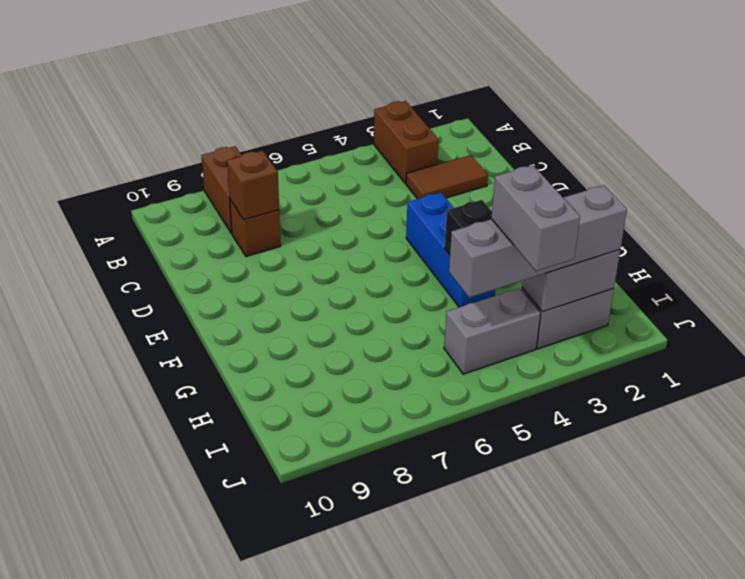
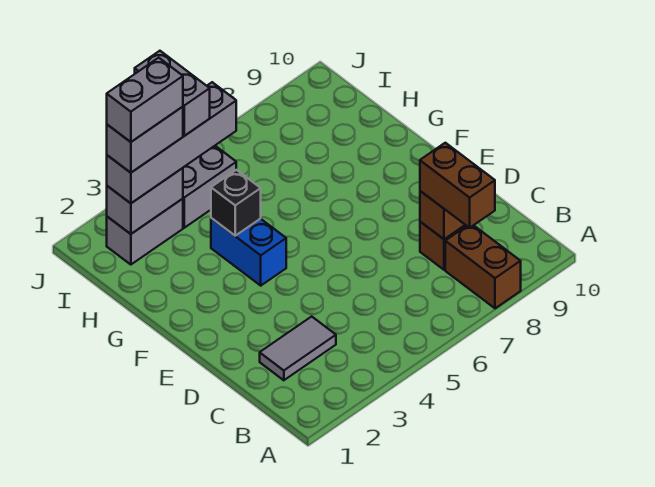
brown brick A3:B3 level 1 -> brown brick B8:C8 level 3
brown tile C2:C3 level 1 -> grey tile C2:C3 level 1
blue brick E4:G4 level 1 -> blue brick F4:G4 level 1
none -> grey brick I2:I3 level 4
none -> grey brick I2:I3 level 5

